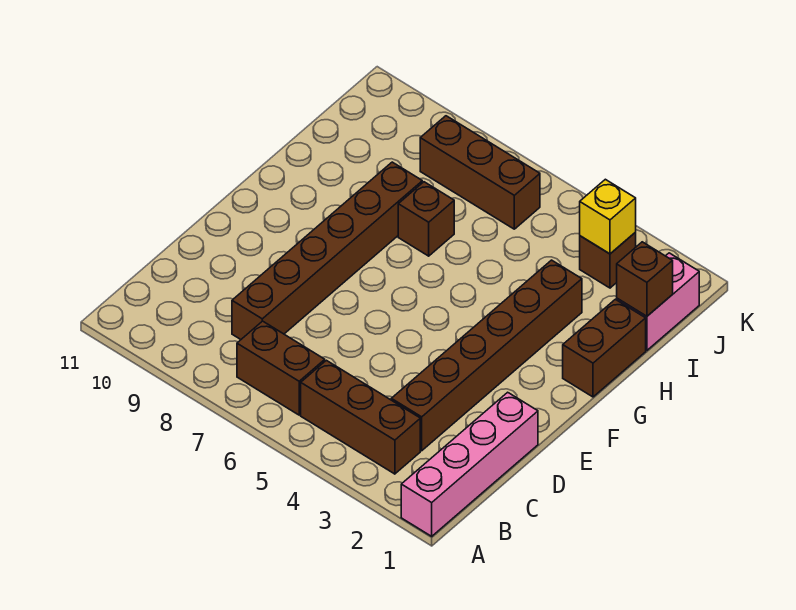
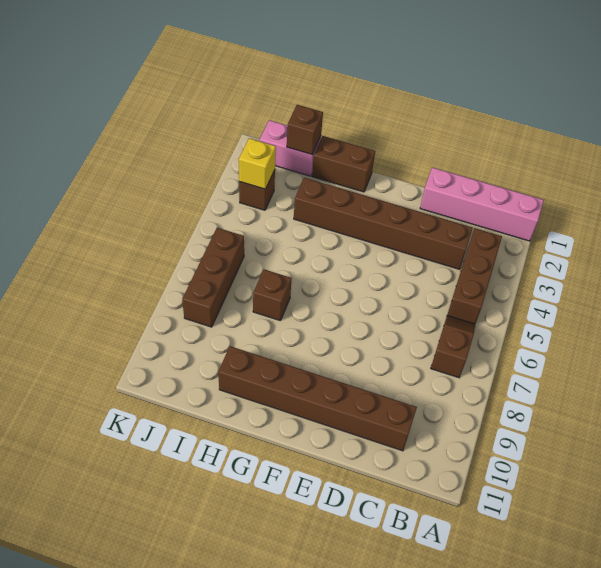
brown brick B6:B7 level 1 -> brown slope B6:B7 level 1 top 7
brown brick C8:H8 level 1 -> brown brick C10:H10 level 1

